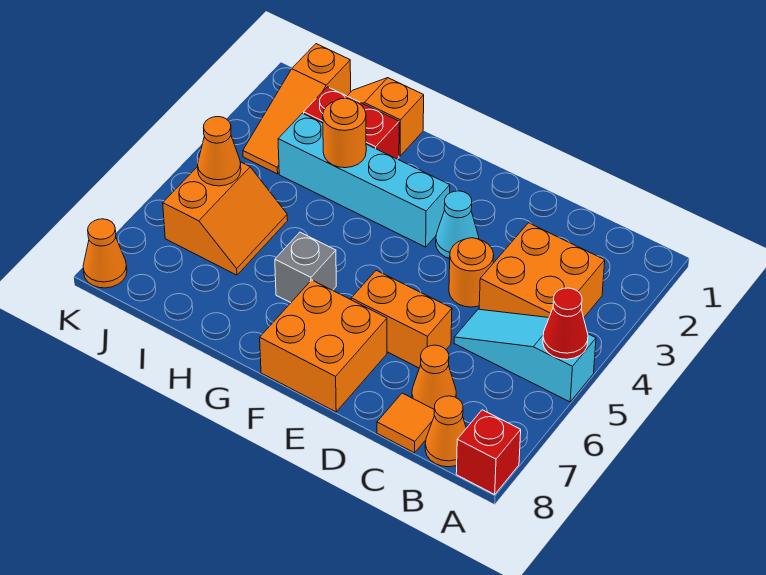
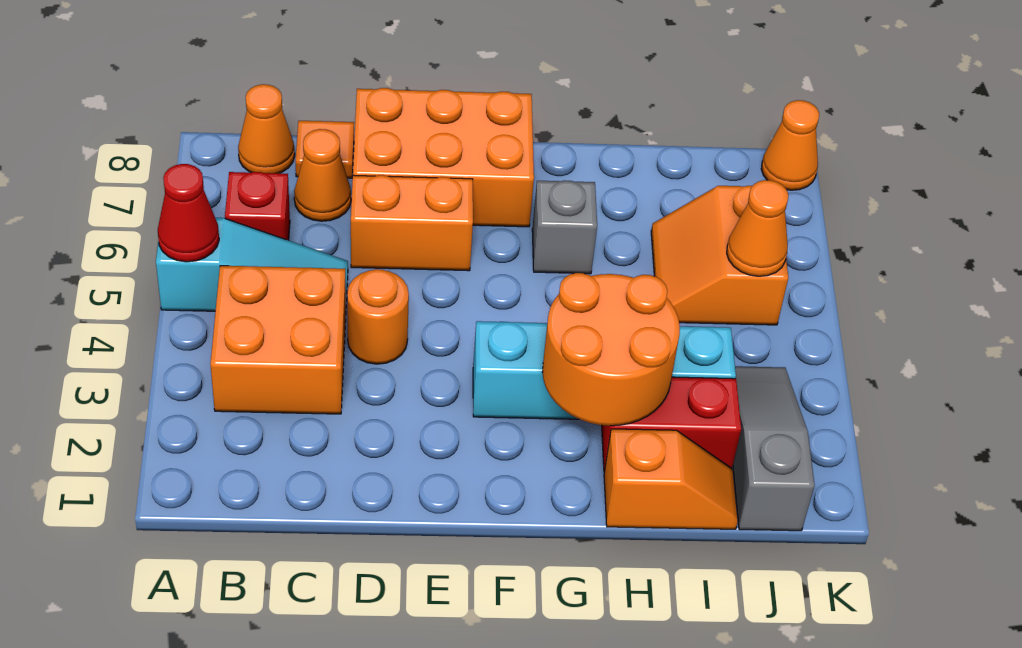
red brick A8 level 1 -> red brick B6 level 1
cyan cone E3 level 1 -> none
orange brick E7:F8 level 1 -> orange brick D7:F8 level 1
orange round brick H3 level 2 -> orange round brick G2:H3 level 2
orange slope J1:J3 level 1 top 1 -> grey slope J1:J3 level 1 top 1

